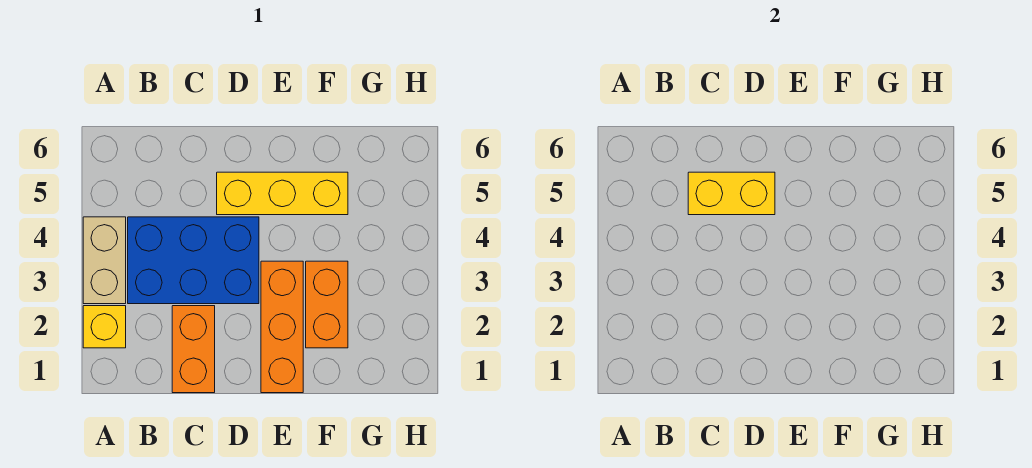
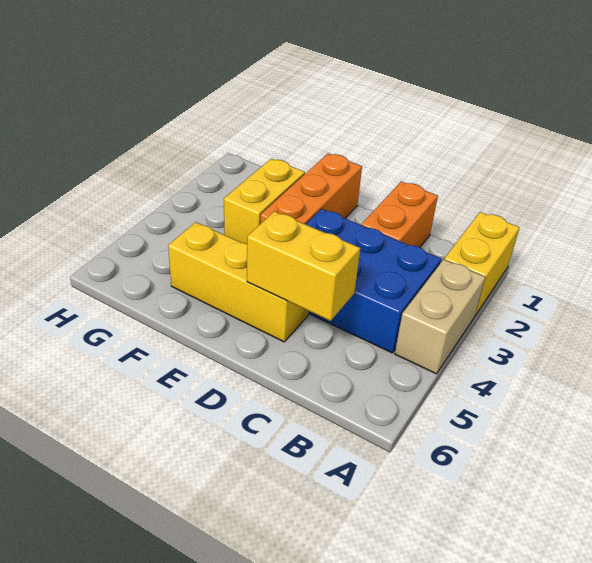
yellow brick A2 level 1 -> yellow brick A1:A2 level 1
orange brick F2:F3 level 1 -> yellow brick F2:F3 level 1

